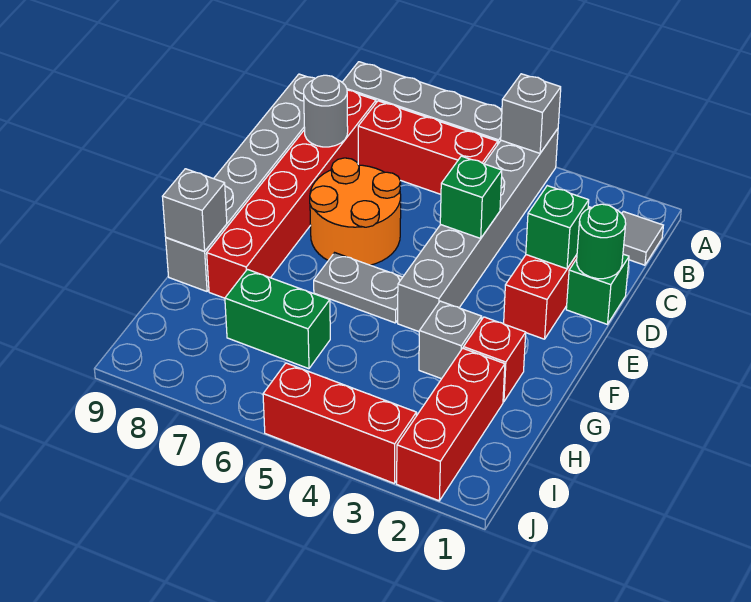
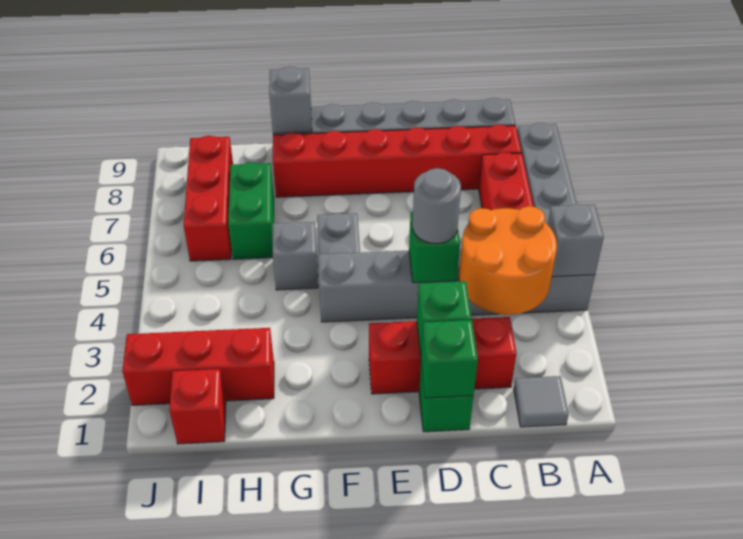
grey round brick C8 level 2 -> grey round brick D4 level 3
green round brick D1 level 2 -> green brick D1 level 2
orange round brick D6:E7 level 1 -> orange round brick B3:C4 level 2
red brick G2 level 1 -> red brick I1 level 1
grey brick G3 level 1 -> grey brick G5 level 1
red brick J3:J5 level 1 -> red brick I6:I8 level 1

